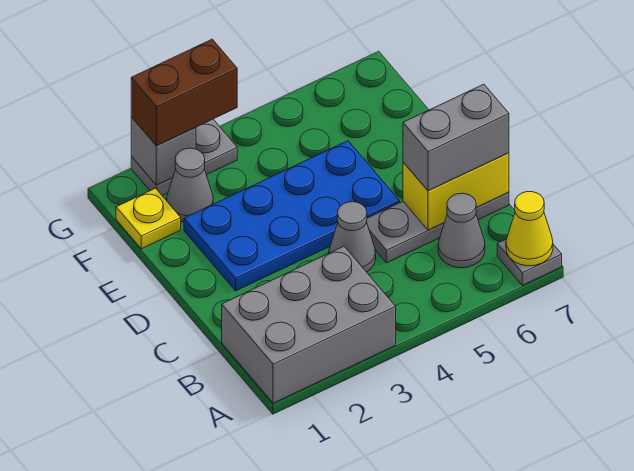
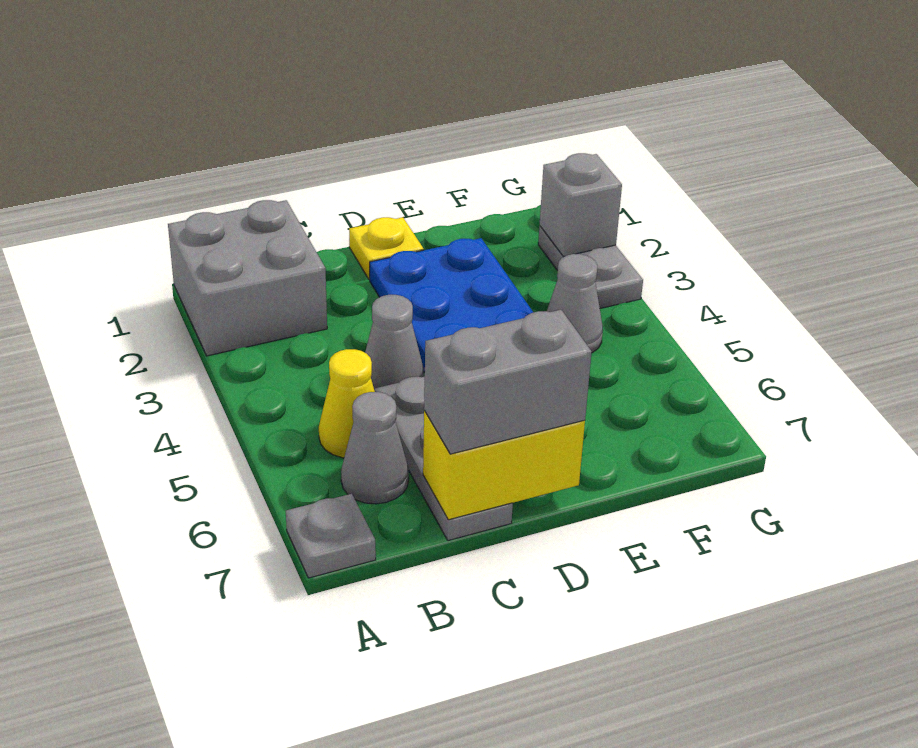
grey brick A1:B3 level 1 -> grey brick A1:B2 level 1
yellow cone A7 level 2 -> yellow cone B5 level 1
yellow brick C6:C7 level 2 -> yellow brick C7:D7 level 2
grey brick C6:C7 level 3 -> grey brick C7:D7 level 3
yellow plate F1 level 1 -> yellow plate D1 level 1
grey cone F2 level 1 -> grey cone F4 level 1
brown brick G2:G3 level 3 -> none

